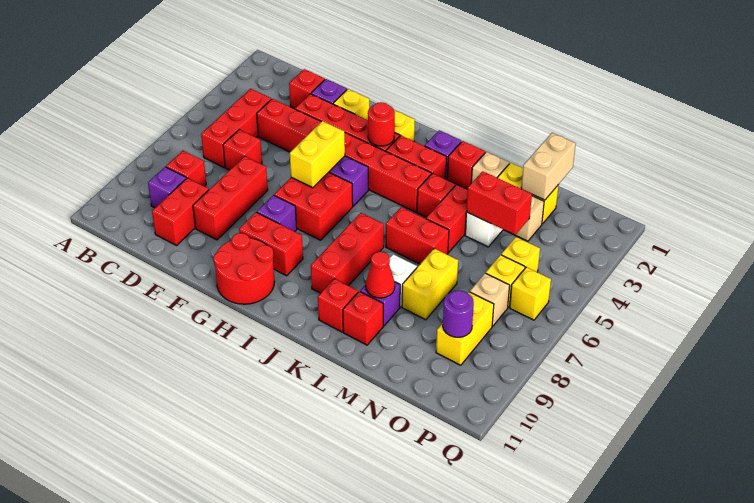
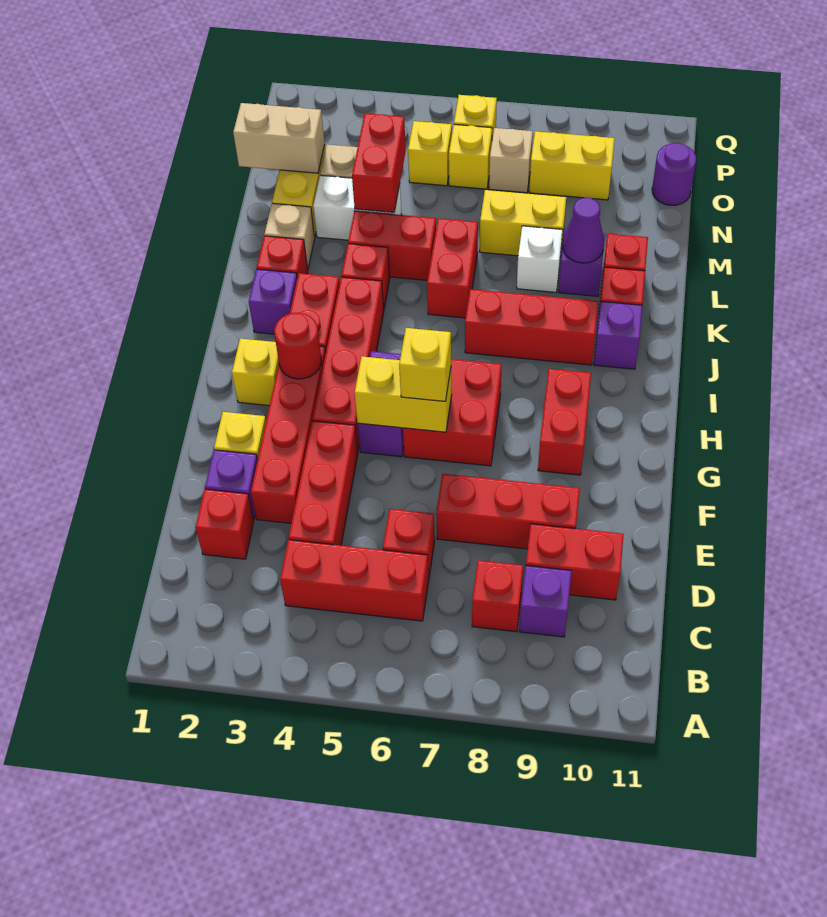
none -> yellow brick G6 level 3
purple brick G8 level 1 -> purple brick J10 level 1
red round brick G10:H11 level 1 -> none
red cone L9 level 2 -> purple cone L9 level 2
purple round brick O9 level 2 -> purple round brick O11 level 1

